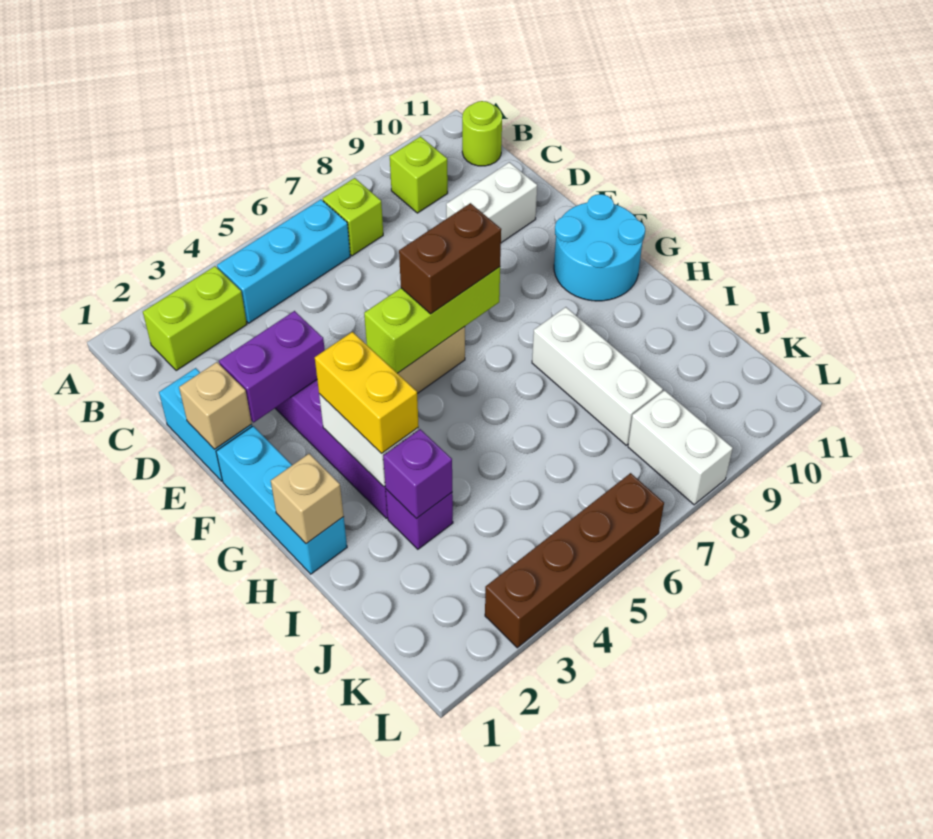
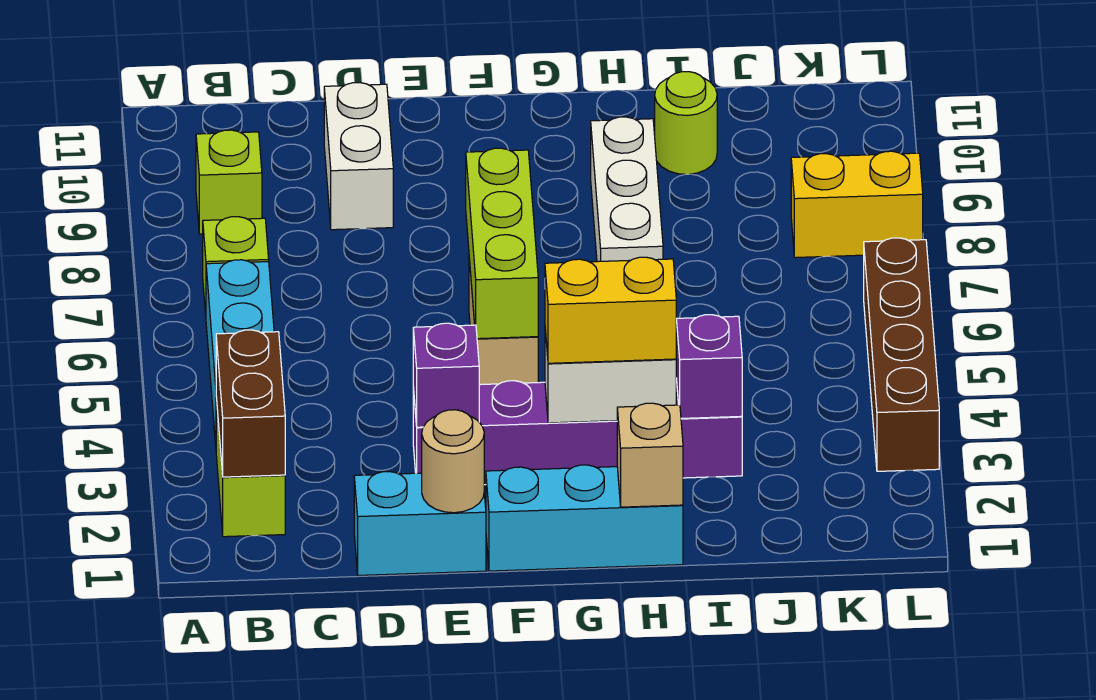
lime round brick B11 level 1 -> lime round brick I10 level 1
tan brick E1 level 2 -> tan round brick E1 level 2
purple brick E2:E3 level 2 -> purple brick E3 level 2
brown brick F6:F7 level 3 -> brown brick B2:B3 level 2
cyan round brick F10:G11 level 1 -> none
white brick H8:J8 level 1 -> white brick H7:H9 level 1
white brick K8:L8 level 1 -> yellow brick K8:L8 level 1

